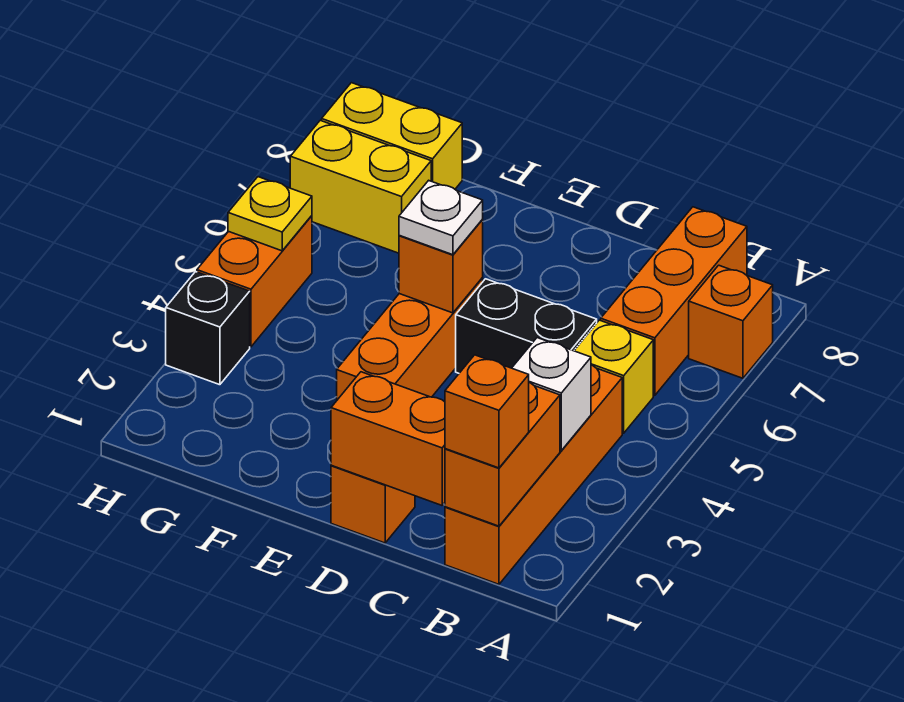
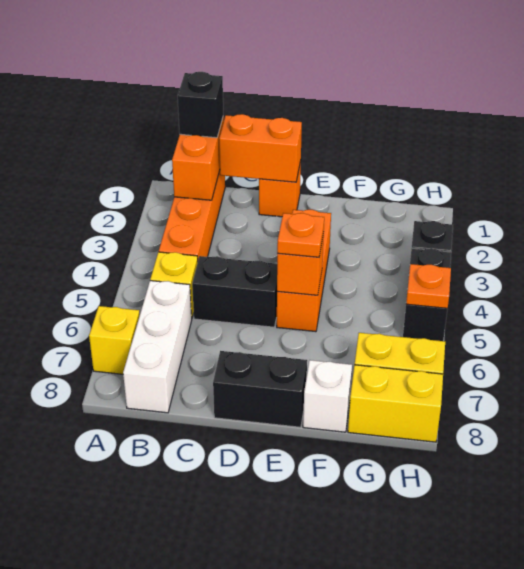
orange brick A7 level 1 -> yellow brick A7 level 1
orange brick B1 level 3 -> black brick B1 level 3
white brick B3 level 2 -> white brick F8 level 1
orange brick B6:B8 level 1 -> white brick B6:B8 level 1
none -> black brick D8:E8 level 1
white plate E5 level 3 -> orange plate E5 level 3
orange brick H4:H5 level 1 -> black brick H4:H5 level 1
yellow plate H5 level 2 -> orange plate H5 level 2

